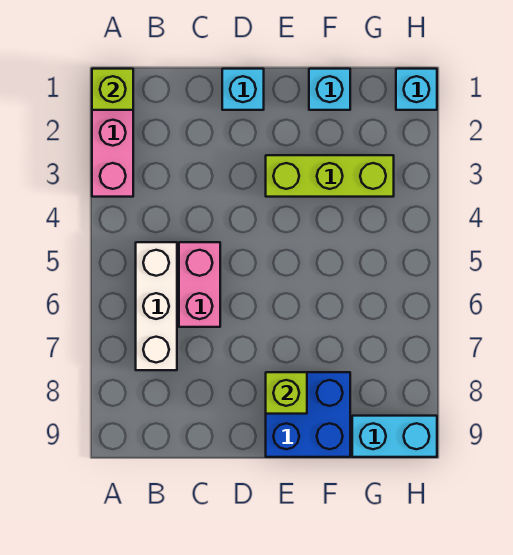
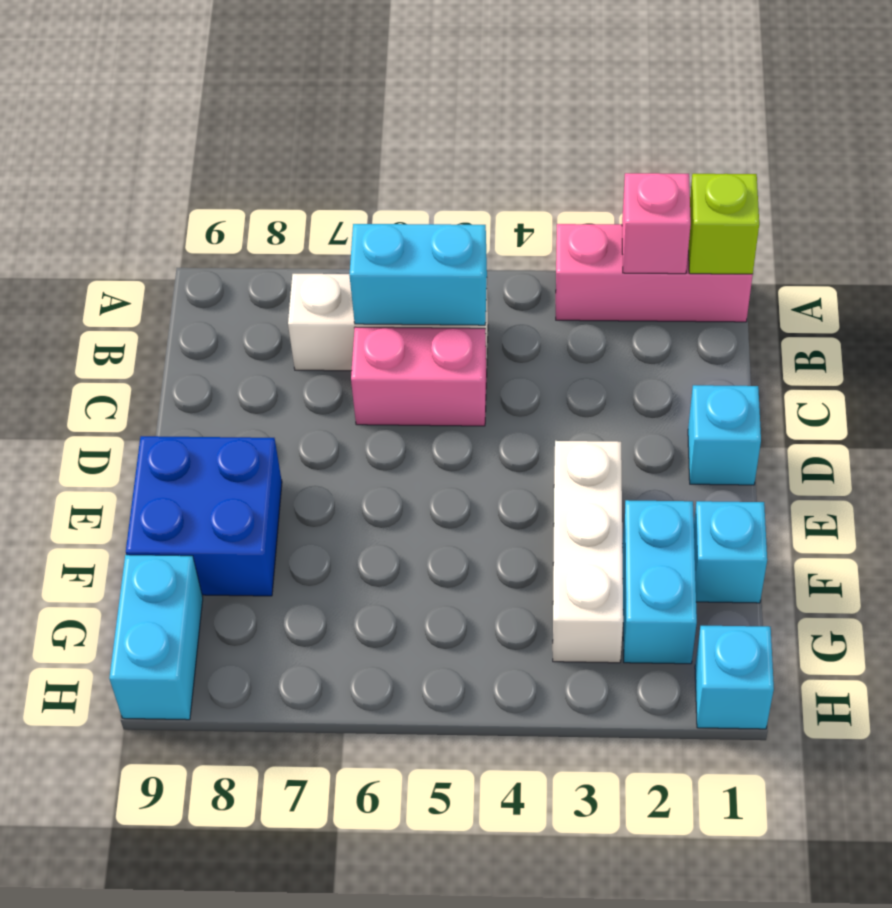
none -> pink brick A2 level 2
none -> cyan brick B5:B6 level 2
lime brick E3:G3 level 1 -> white brick E3:G3 level 1
lime brick E8 level 2 -> none
none -> cyan brick F2:G2 level 1

